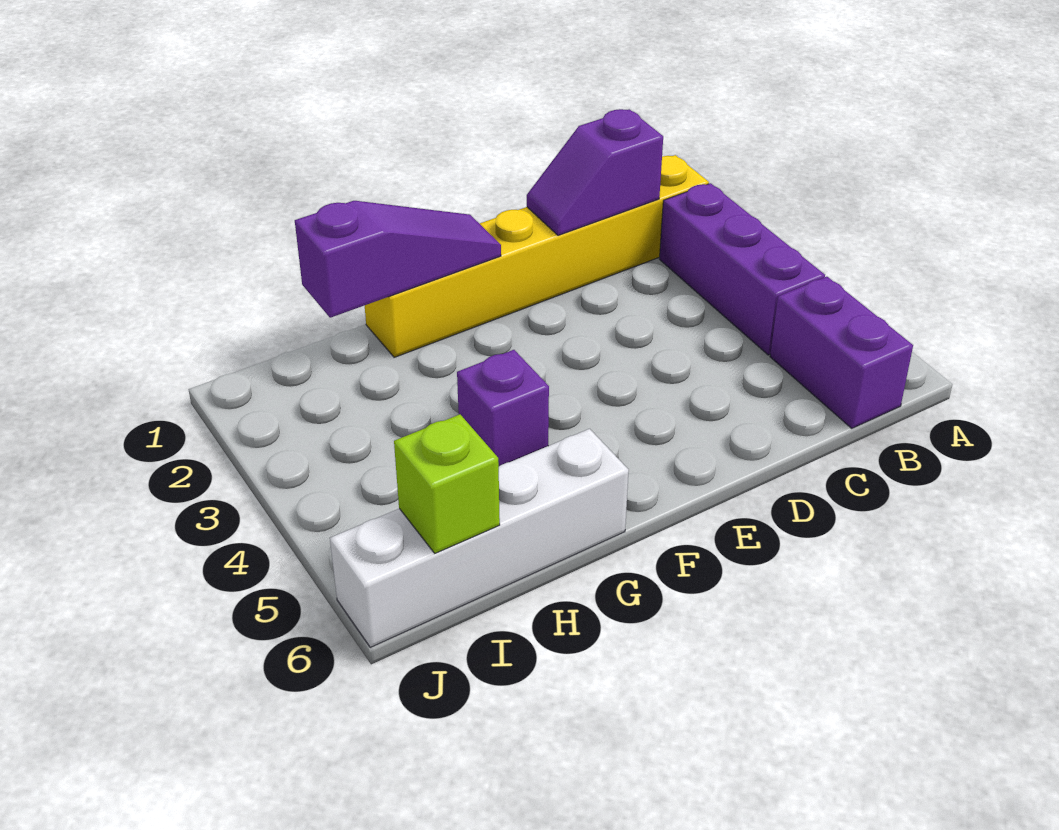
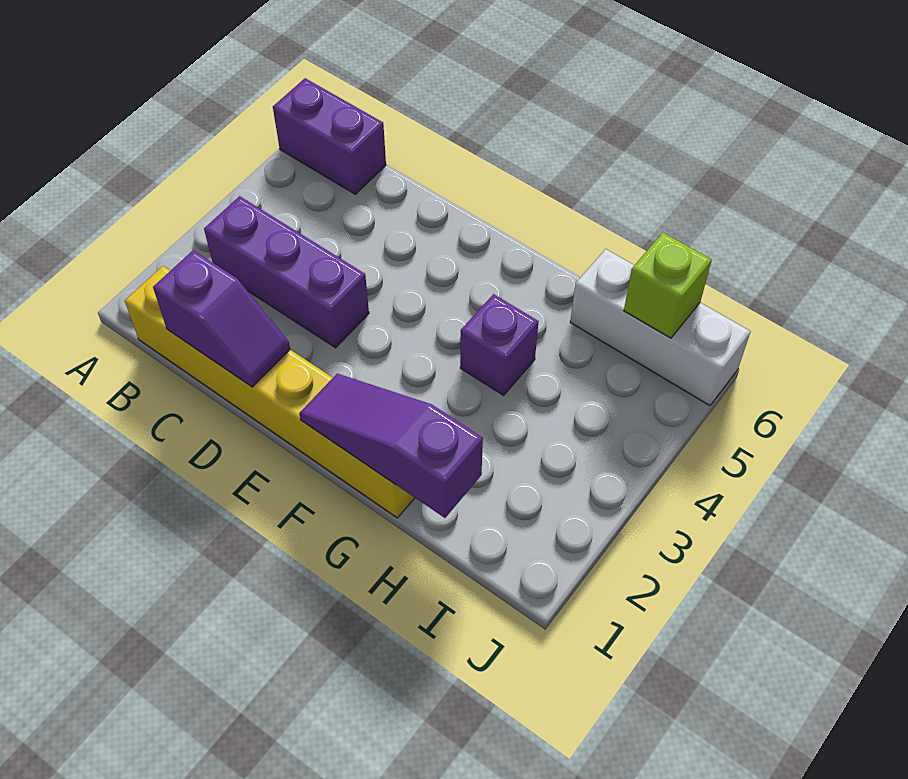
purple brick B2:B4 level 1 -> purple brick B3:D3 level 1
purple brick B5:B6 level 1 -> purple brick A6:B6 level 1
white brick G6:J6 level 1 -> white brick H6:J6 level 1

